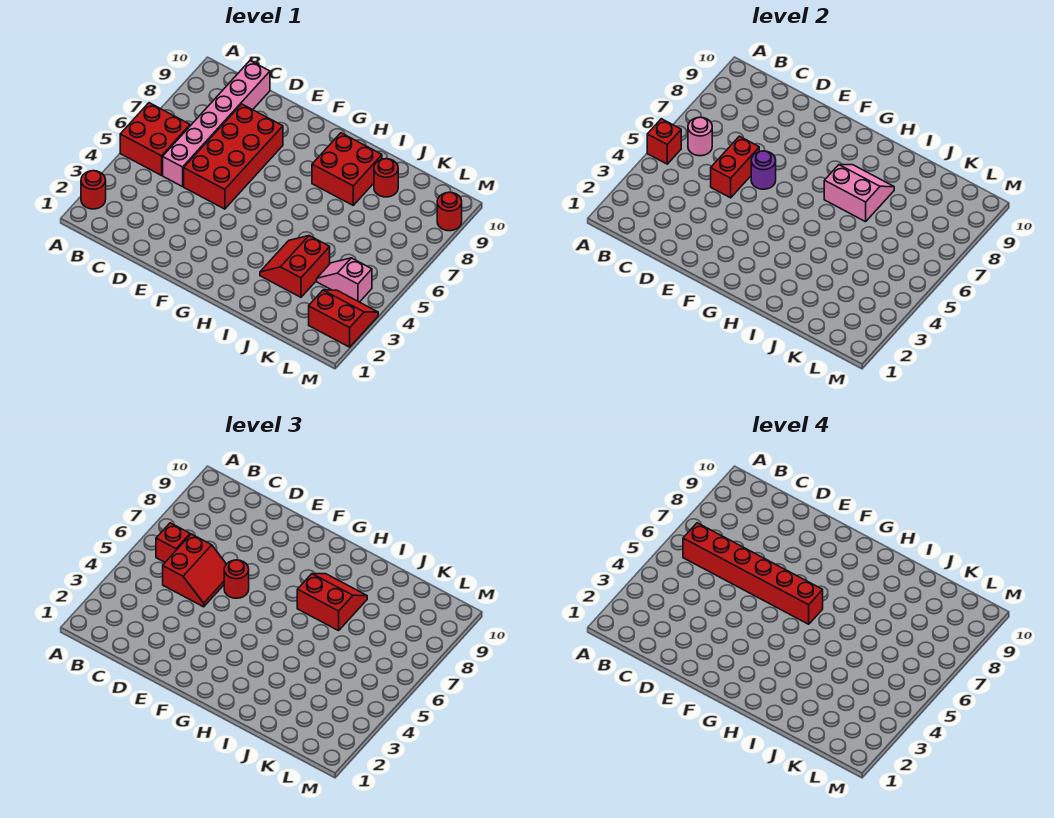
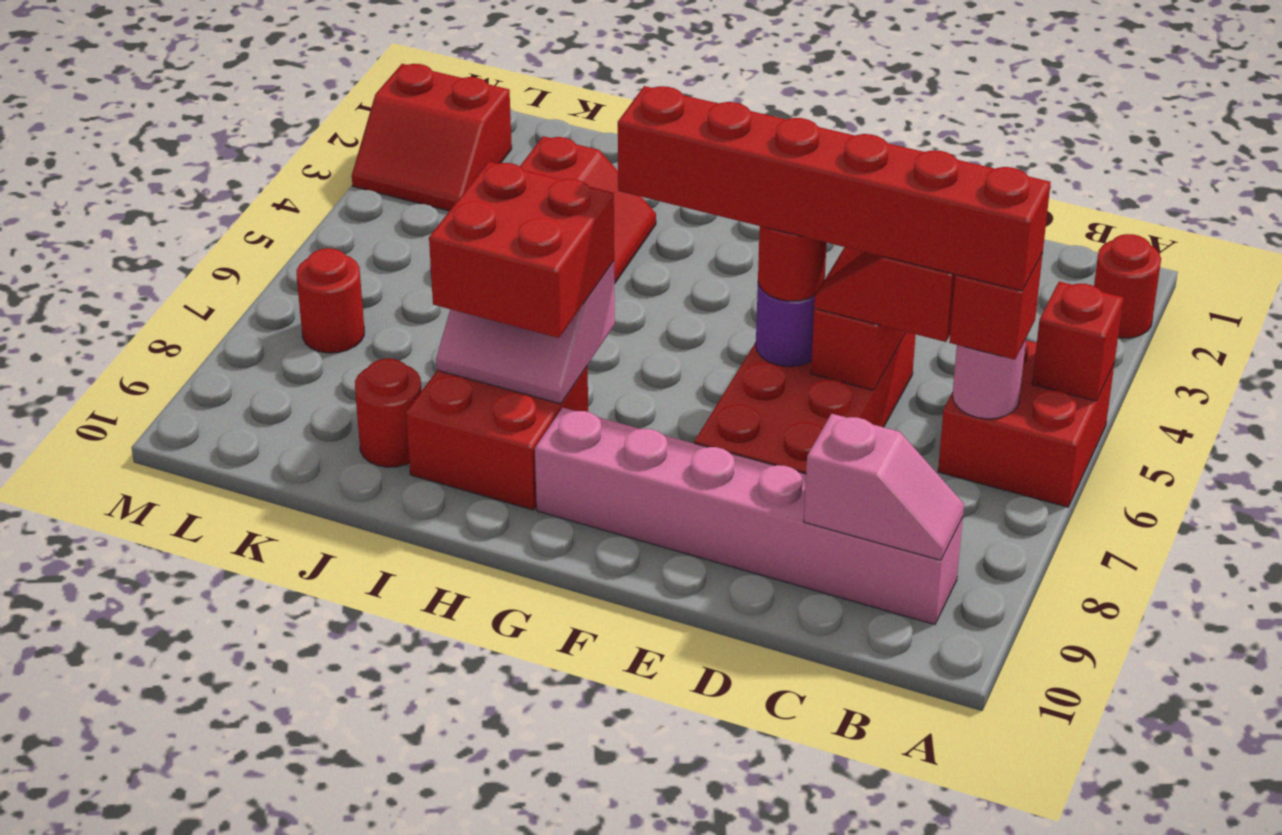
pink brick C5:C10 level 1 -> pink brick B9:G9 level 1
red slope H7:I8 level 3 top 7 -> red brick H7:I8 level 3
pink slope K4:L4 level 1 top L -> pink slope B9:C9 level 2 top C
red round brick M9 level 1 -> red round brick L7 level 1

